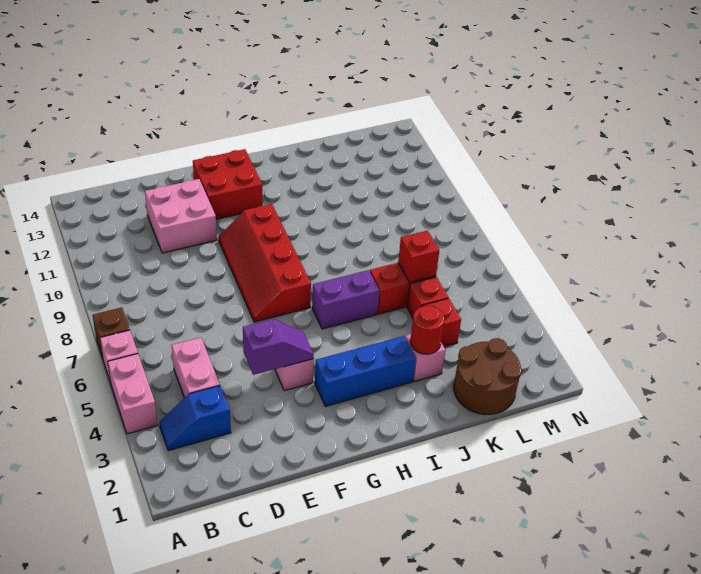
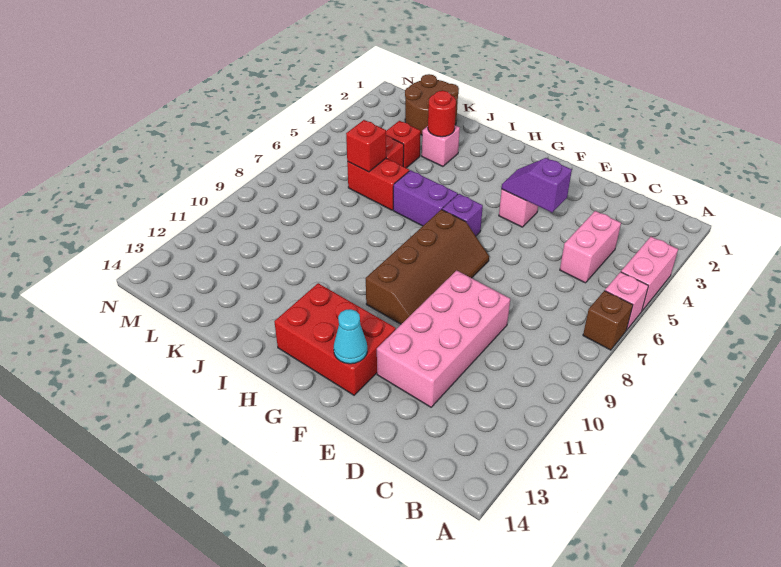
blue slope B3:C3 level 1 top C -> none
pink brick D11:E12 level 1 -> pink brick D9:E12 level 1
red slope F7:G10 level 1 top G -> brown slope F7:G10 level 1 top G
red brick F12:G13 level 1 -> red brick F12:H13 level 1
none -> cyan cone F13 level 2
blue brick G3:I3 level 1 -> none
none -> purple brick G6 level 1

